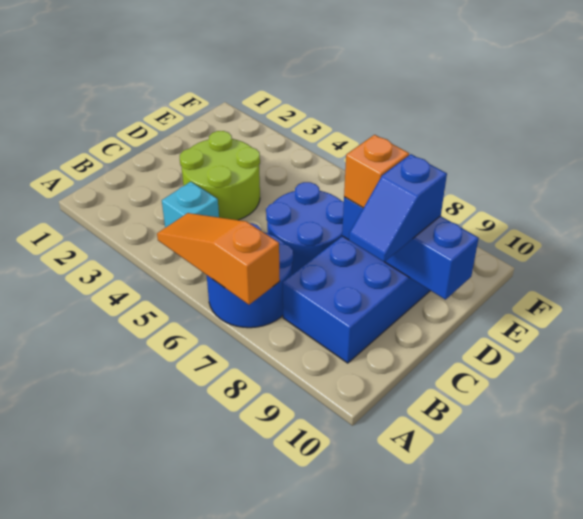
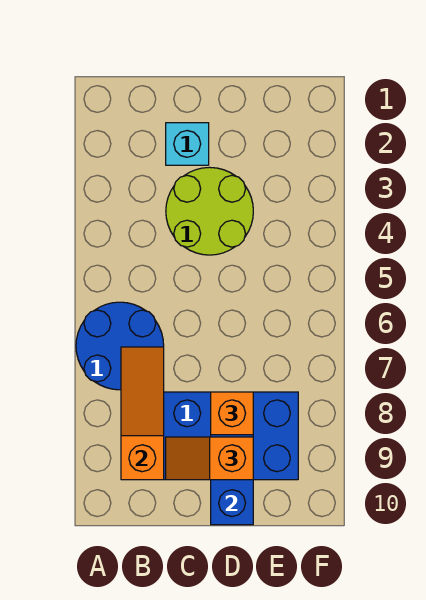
orange slope A5:A7 level 2 top 7 -> orange slope B7:B9 level 2 top 9
cyan brick B4 level 1 -> cyan brick C2 level 1
blue round brick C6:D7 level 1 -> none
blue slope C9:D9 level 3 top D -> orange slope C9:D9 level 3 top D

